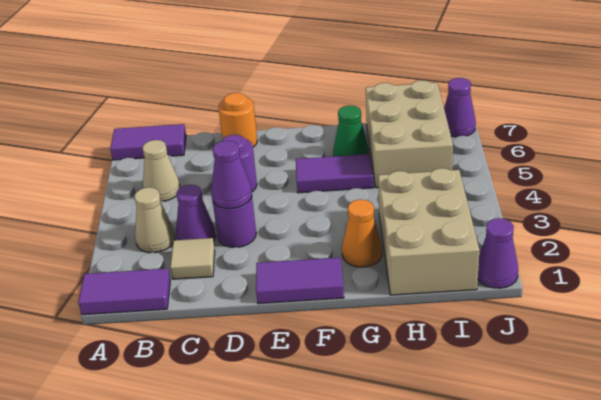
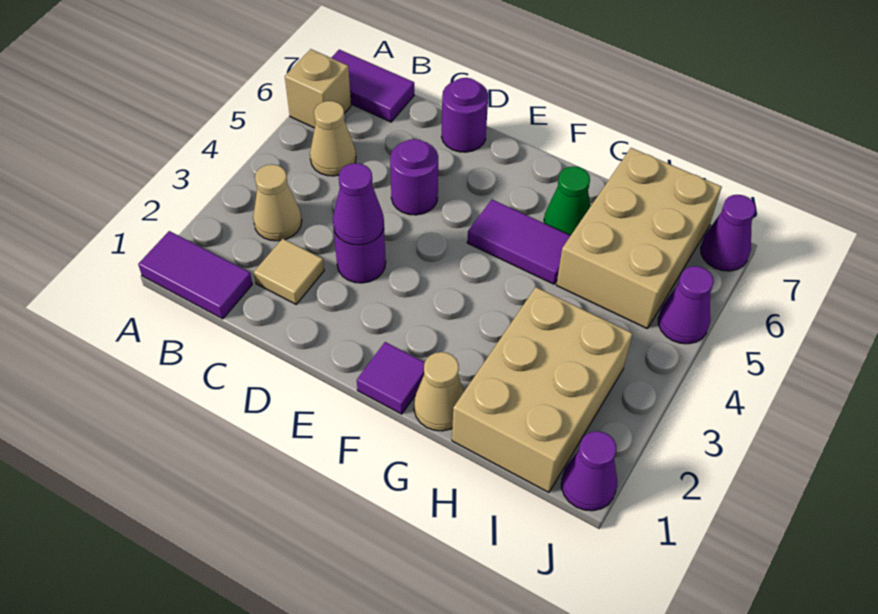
none -> tan brick A6 level 1
purple cone C3 level 1 -> purple cone J5 level 1
orange round brick D7 level 1 -> purple round brick D7 level 1
purple tile E1:F1 level 1 -> purple tile F1 level 1
none -> tan cone G1 level 1
orange cone G2 level 1 -> none

